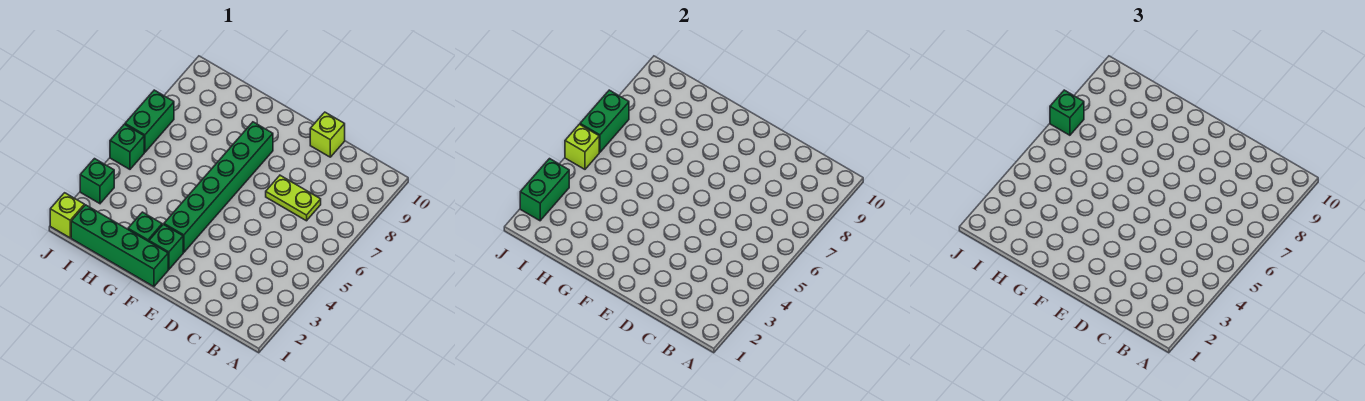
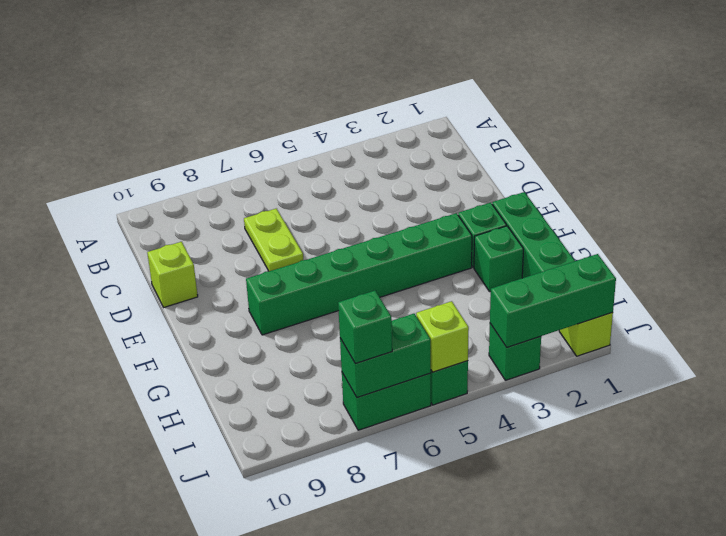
green brick J2:J3 level 2 -> green brick J1:J3 level 2

